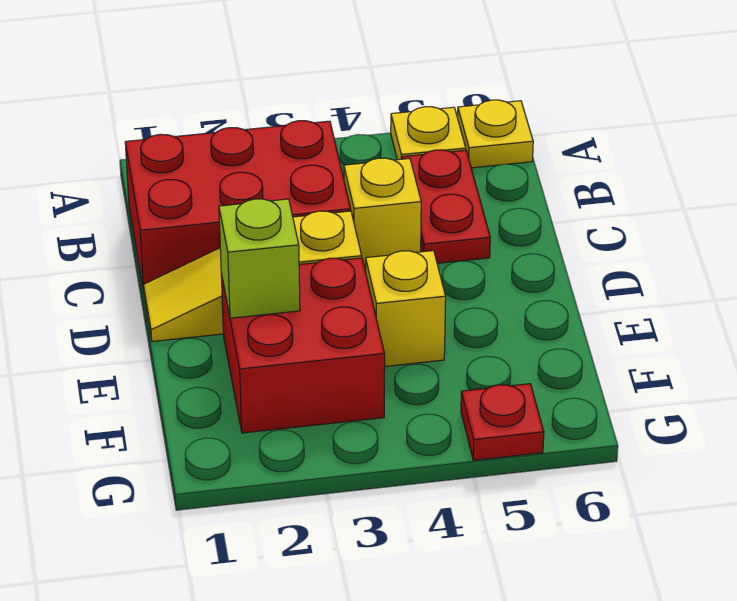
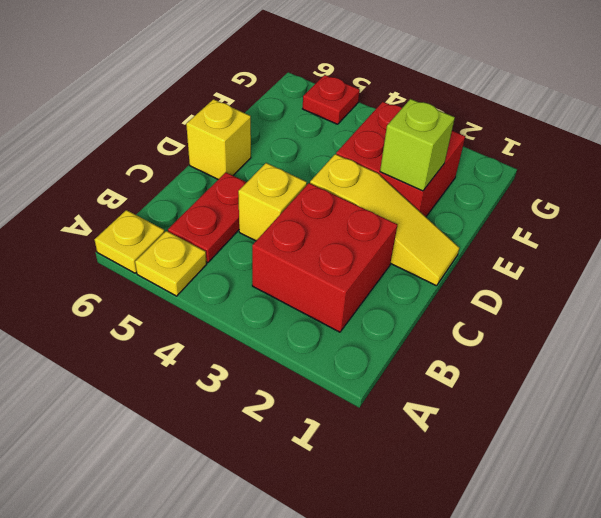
red brick B1:C3 level 1 -> red brick B2:C3 level 1
yellow brick E4 level 1 -> yellow brick D6 level 1

